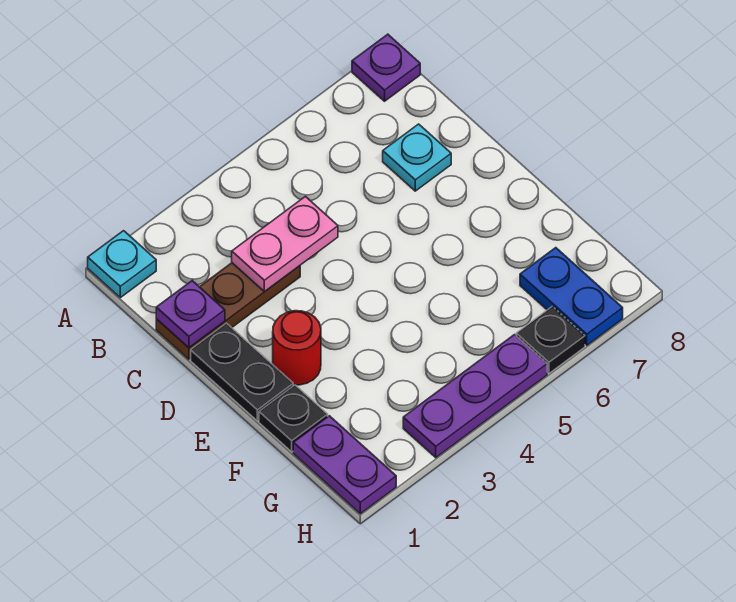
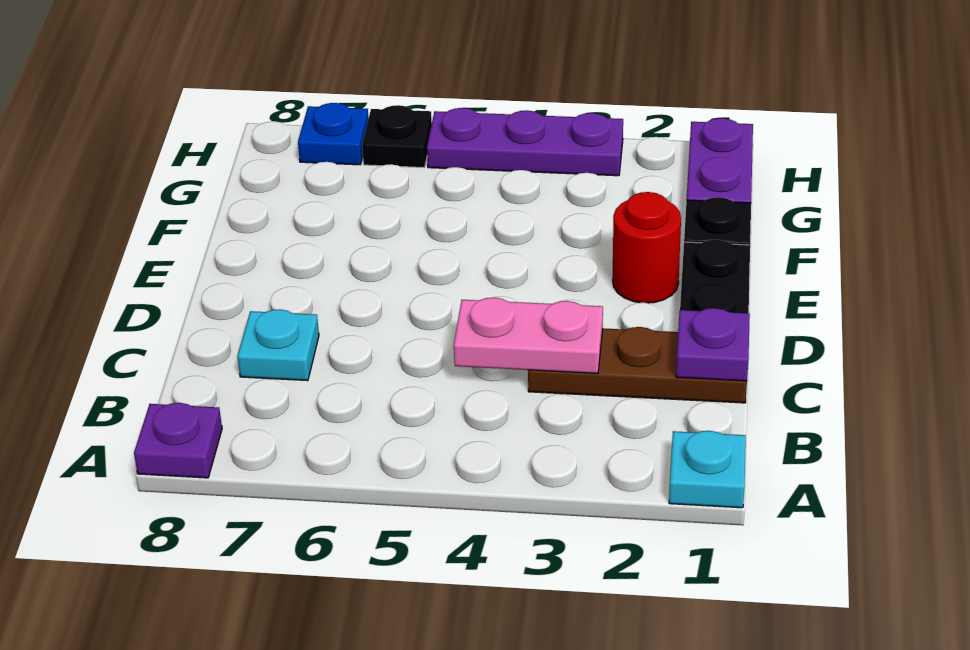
blue plate G7:H7 level 1 -> blue plate H7 level 1

